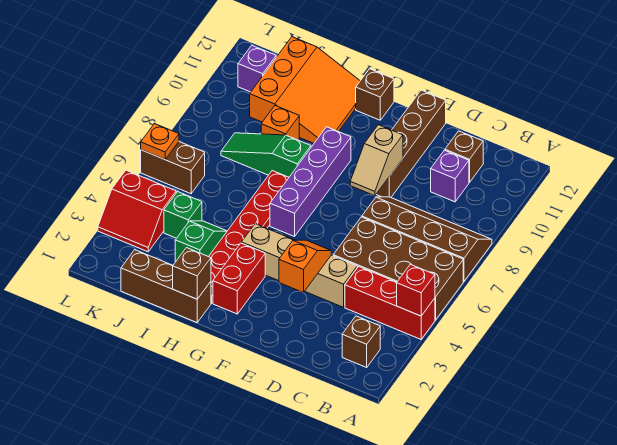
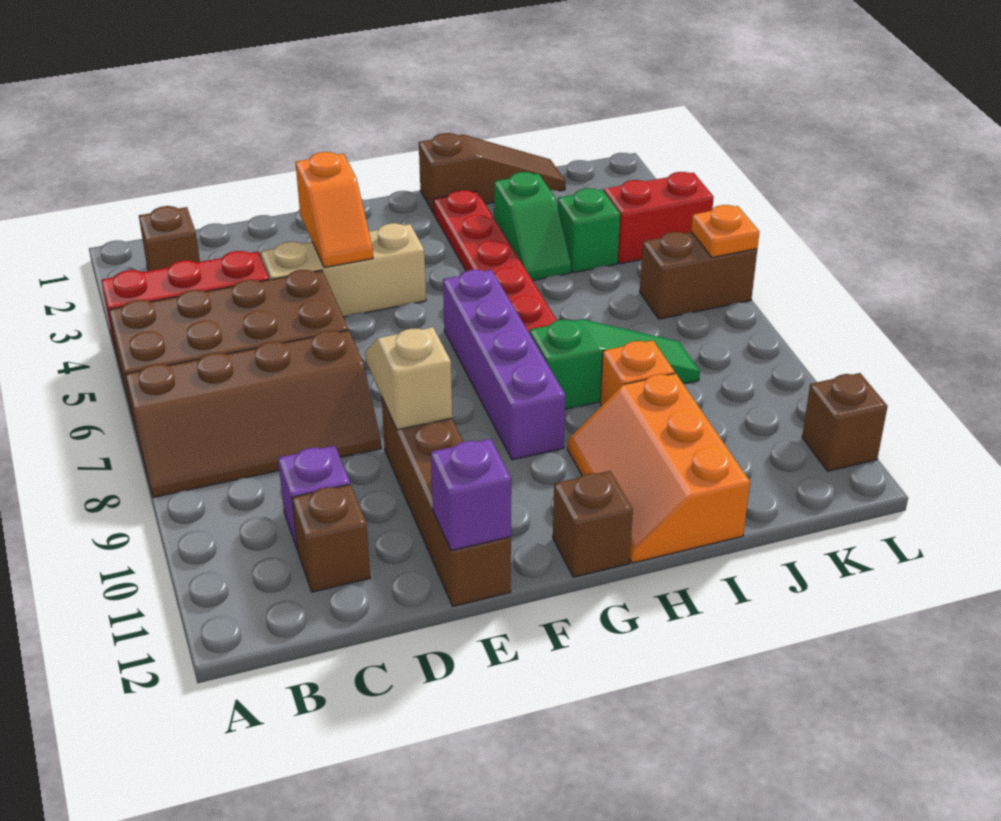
red brick A4 level 2 -> none
tan brick D4:G4 level 1 -> tan brick D4:F4 level 1
red brick G2:G3 level 1 -> none
brown brick H1:J1 level 1 -> brown slope H1:J1 level 1 top H
brown brick H1 level 2 -> brown brick L11 level 1
orange slope H10:J12 level 1 top J -> orange slope H10:I12 level 1 top I
purple brick K11 level 1 -> purple brick E12 level 2

